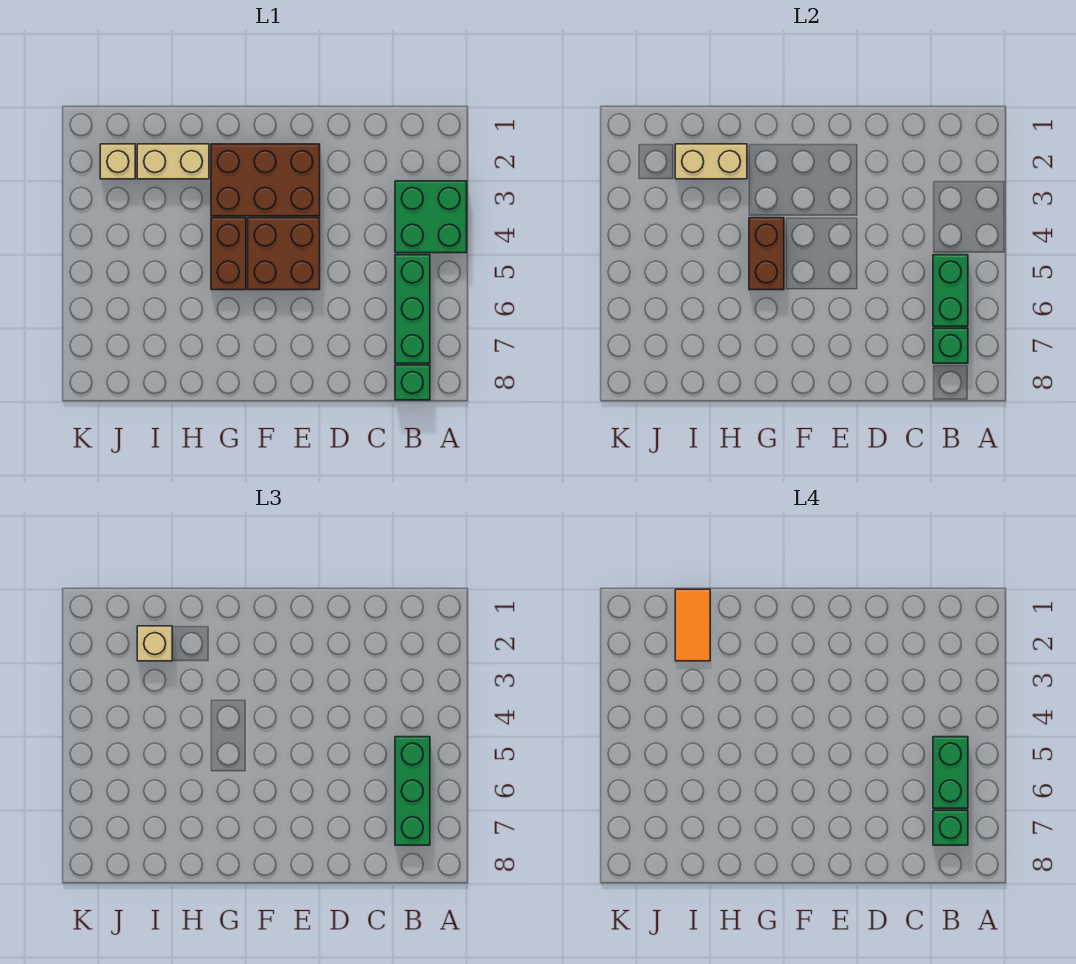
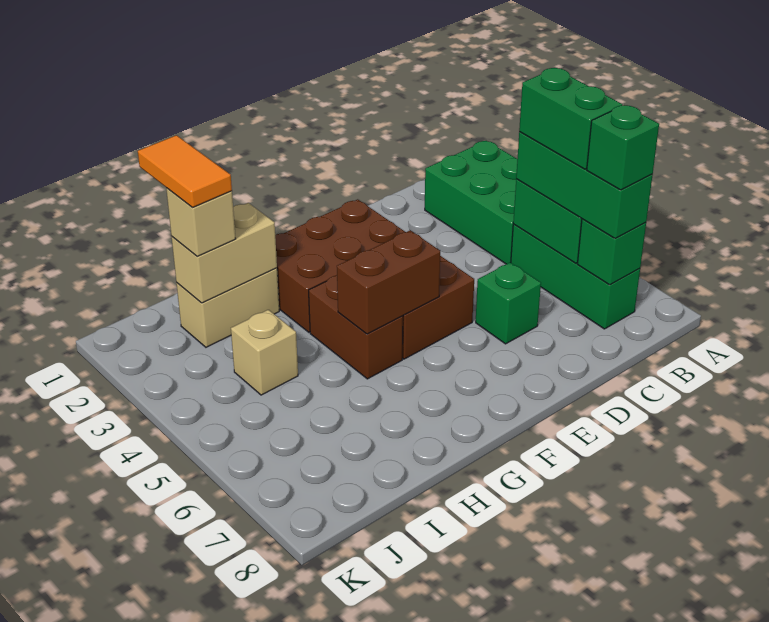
green brick A3:B4 level 1 -> green brick A2:B4 level 1
green brick B8 level 1 -> green brick D6 level 1
brown brick G4:G5 level 2 -> brown brick F5:G5 level 2
tan brick J2 level 1 -> tan brick I4 level 1

